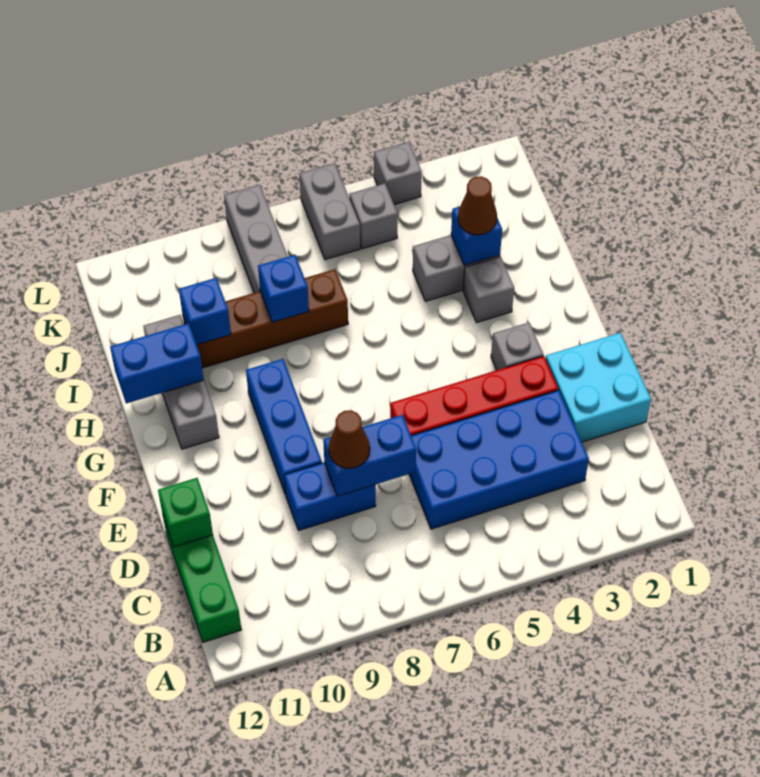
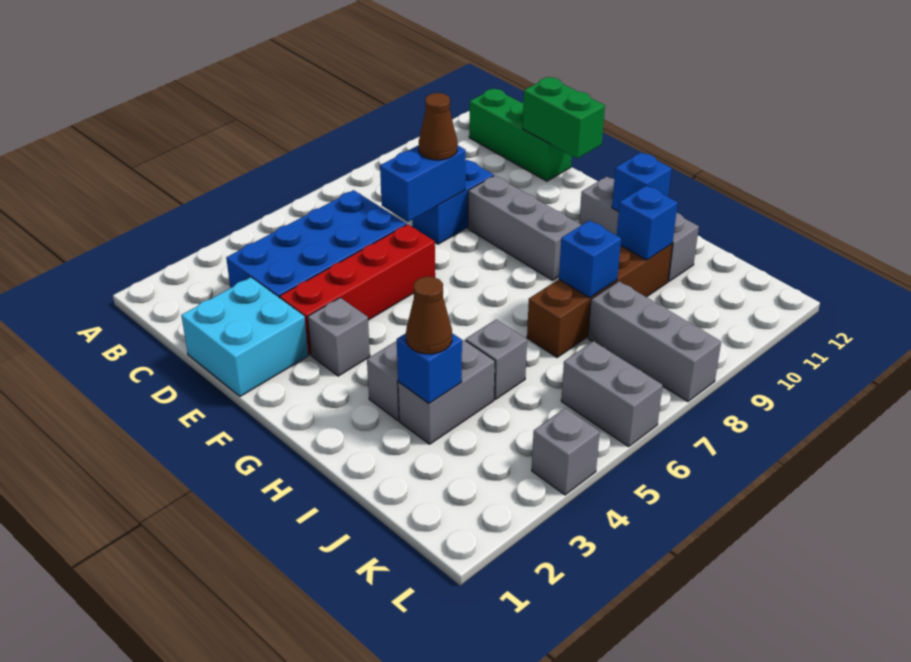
green brick D12 level 2 -> green brick D12:E12 level 2
blue brick E9:G9 level 1 -> grey brick E9:G9 level 1
blue brick H11:H12 level 2 -> blue brick H11 level 2
grey brick K5 level 1 -> grey brick I5 level 1

